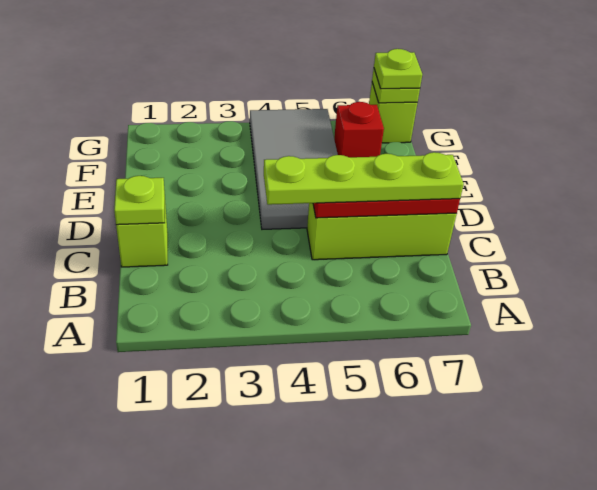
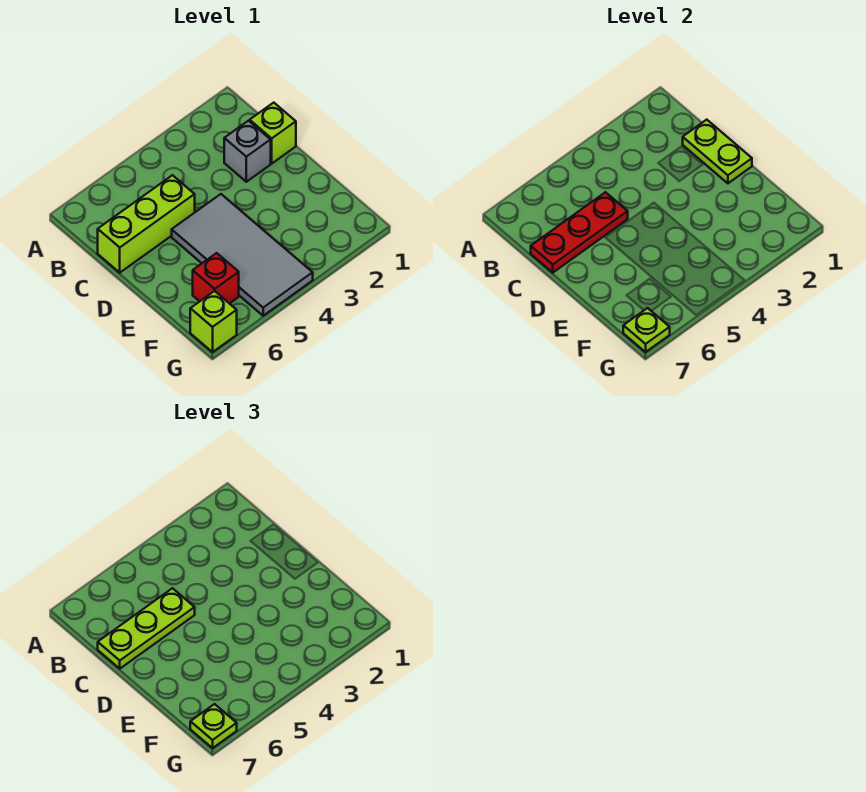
lime plate C1 level 2 -> lime plate C1:D1 level 2
none -> grey brick C2 level 1
lime plate C4:C7 level 3 -> lime plate C5:C7 level 3

